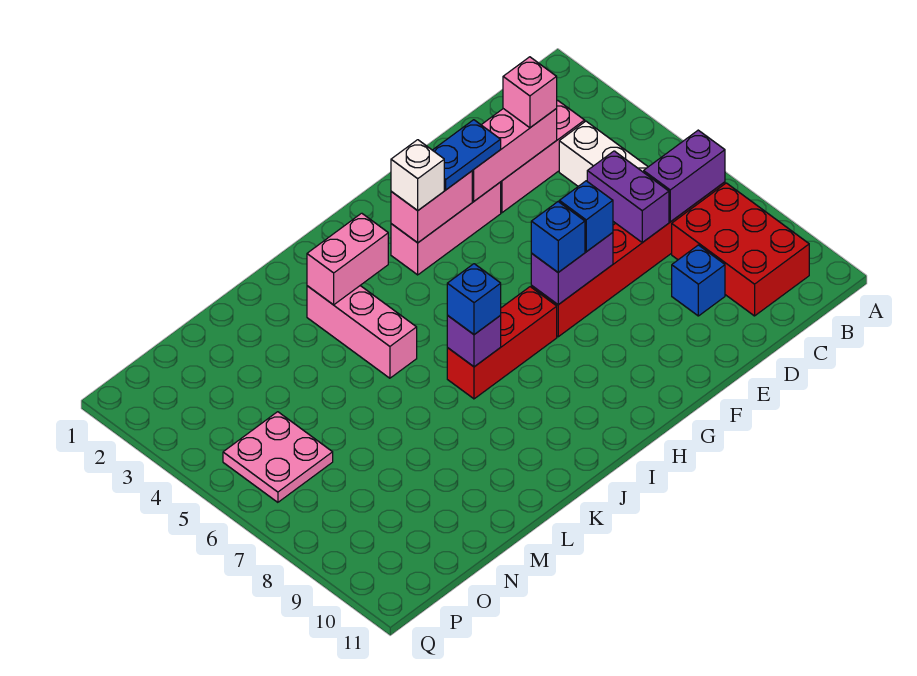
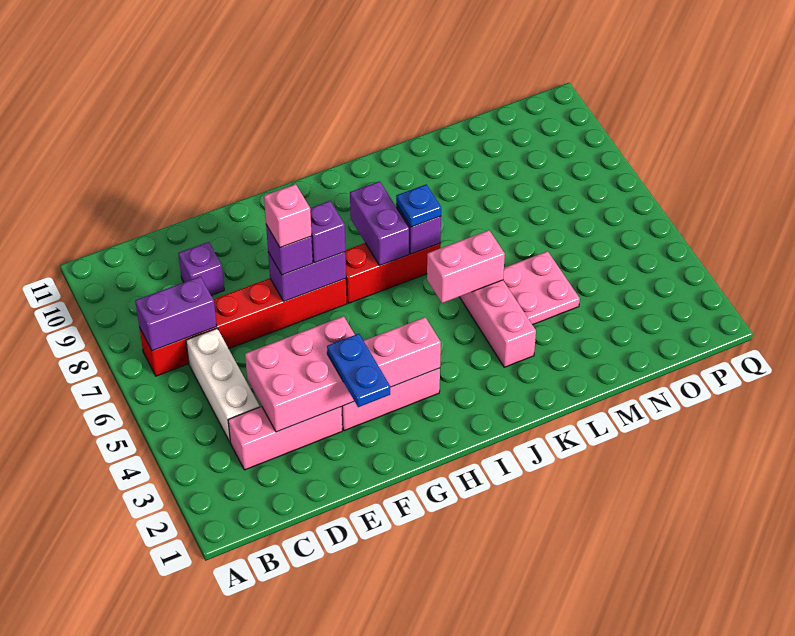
red brick B8:C10 level 1 -> none
pink brick D3:F3 level 2 -> pink brick D3:F4 level 2
pink brick D3 level 3 -> pink brick F7 level 4
purple brick D6:D7 level 2 -> purple brick I7:I8 level 2
blue brick D9 level 1 -> purple brick D9 level 1
blue plate F3:G3 level 3 -> blue plate F2:F3 level 3
blue brick F7 level 3 -> purple brick F7 level 3
blue brick G7 level 3 -> purple brick G7 level 3
white brick H3 level 3 -> none
pink brick J3:K3 level 2 -> pink brick J5:K5 level 2
blue brick J7 level 3 -> blue plate J7 level 3
pink plate O5:P6 level 1 -> pink plate L4:M5 level 1

